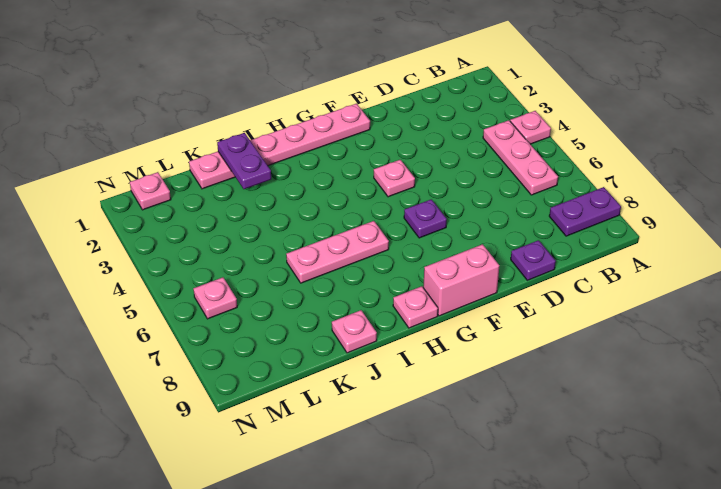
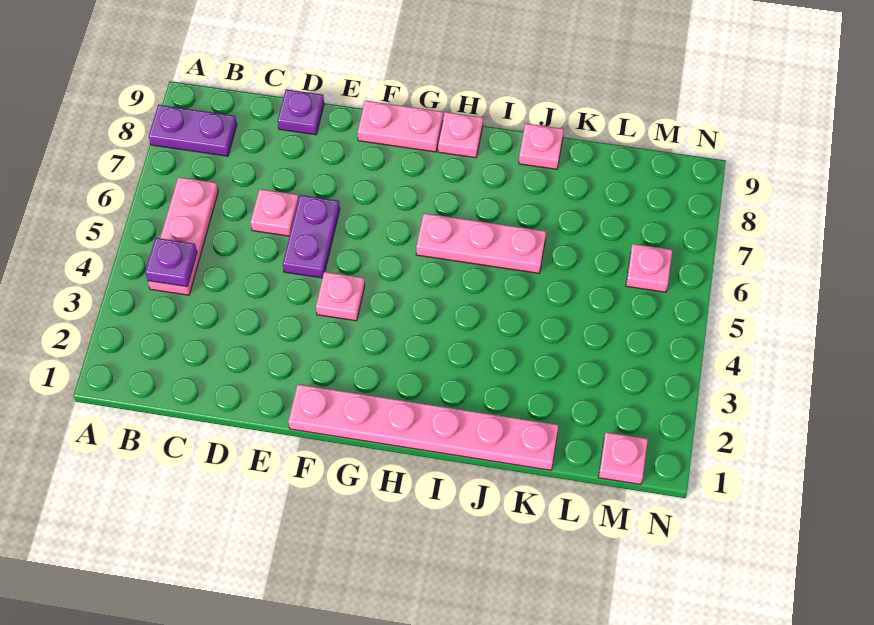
pink plate A4 level 1 -> pink plate D6 level 1
purple plate F6 level 1 -> purple plate B4 level 2
pink brick F9:G9 level 1 -> pink plate F9:G9 level 1
purple plate J1:J2 level 2 -> purple plate E5:E6 level 1

